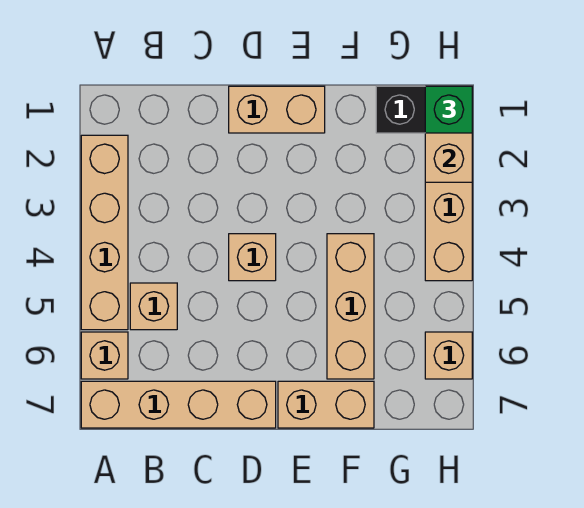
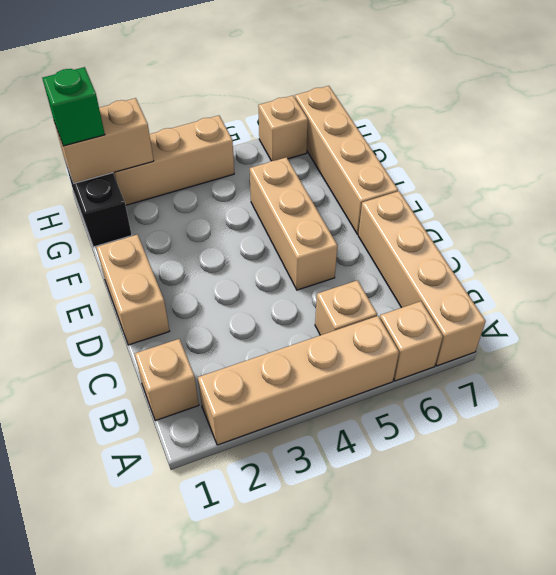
tan brick D4 level 1 -> tan brick B1 level 1
tan brick E7:F7 level 1 -> tan brick E7:H7 level 1
tan brick F4:F6 level 1 -> tan brick D5:F5 level 1

